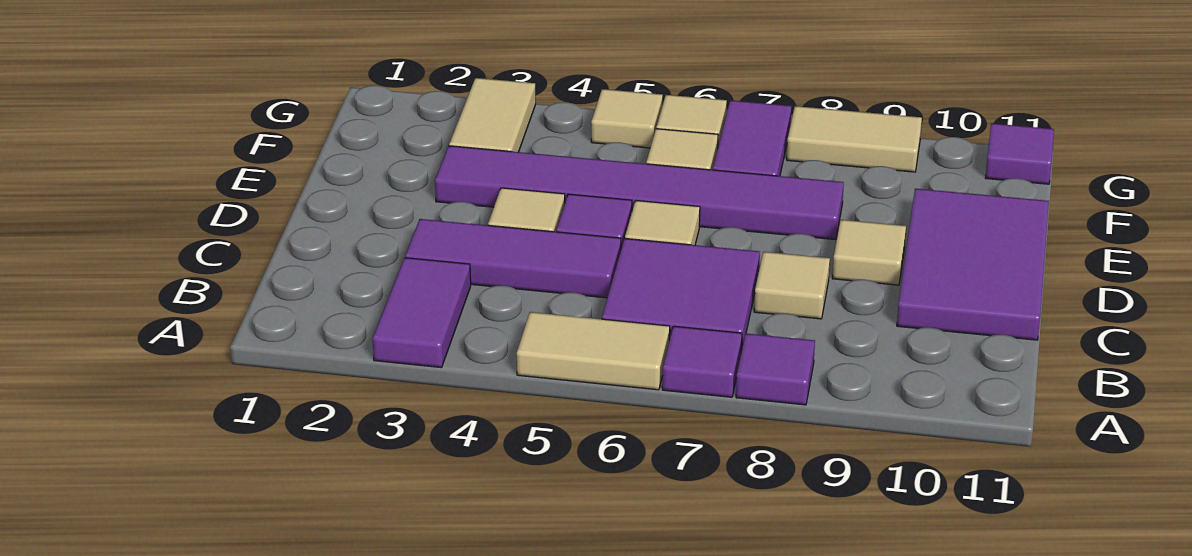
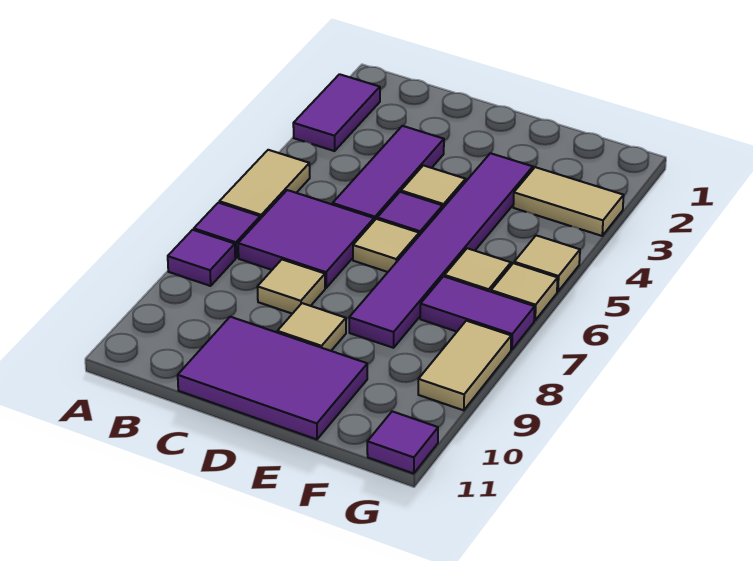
purple tile A3:B3 level 1 -> purple tile A2:A3 level 1

